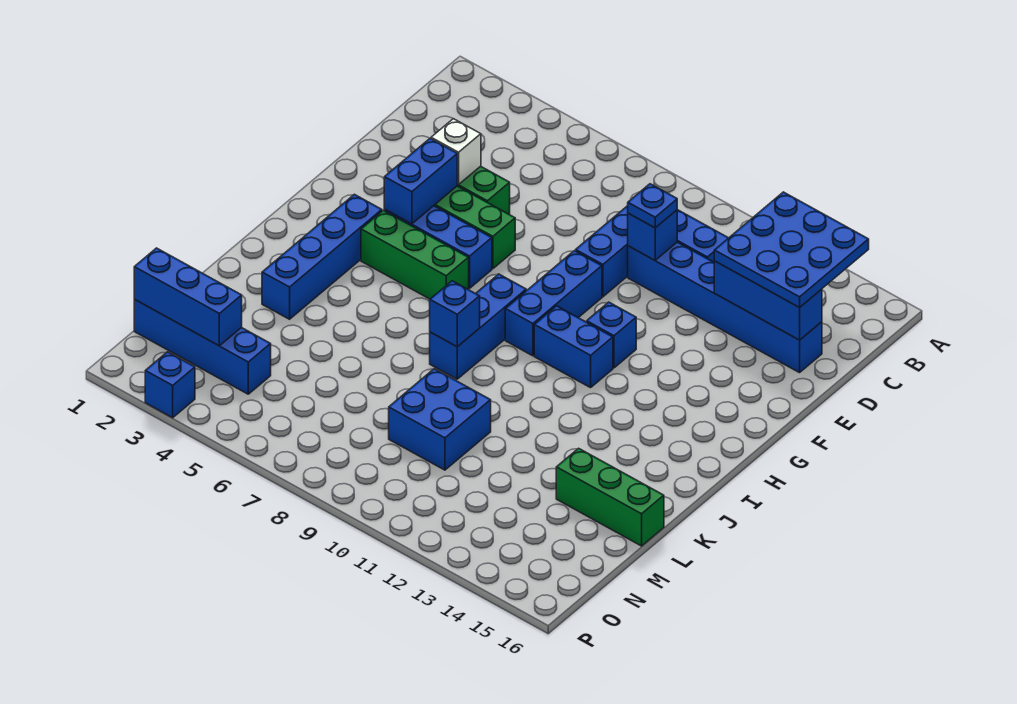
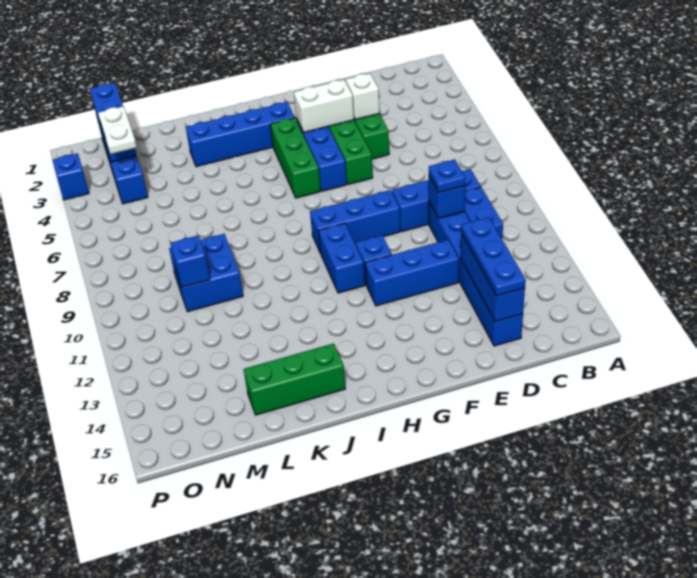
blue plate B13:D15 level 3 -> blue plate D13:D15 level 3
blue brick F4:G4 level 2 -> white brick F4:G4 level 2
blue brick H8:J8 level 1 -> blue brick E12:G12 level 1
blue brick J8 level 2 -> blue brick M10 level 2
green brick L14:L16 level 1 -> green brick J15:L15 level 1
none -> white plate N3:N4 level 3

